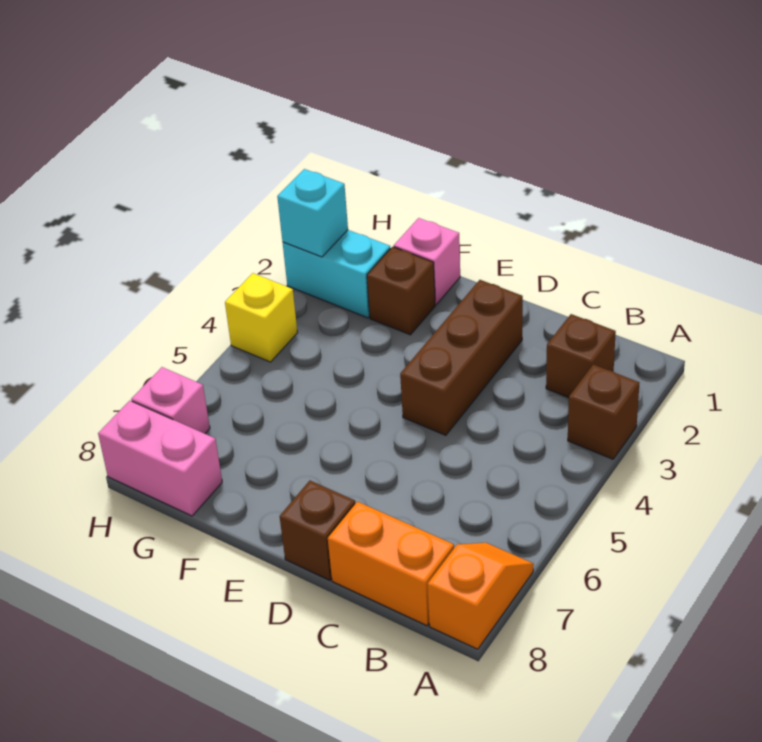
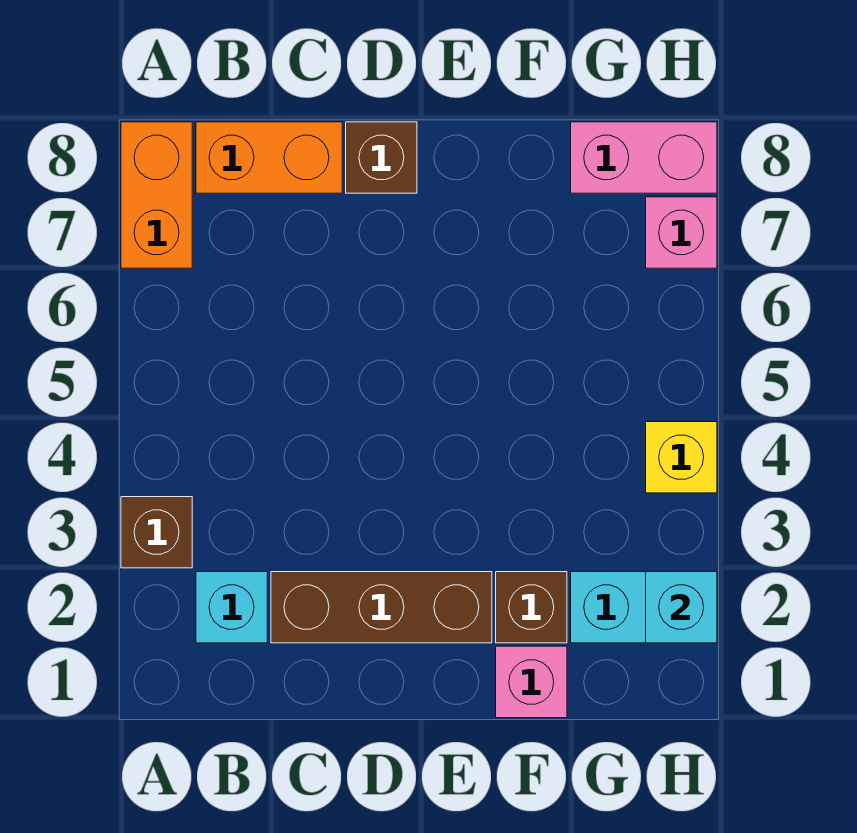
orange slope A7:A8 level 1 top 8 -> orange brick A7:A8 level 1
brown brick B2 level 1 -> cyan brick B2 level 1
brown brick D2:D4 level 1 -> brown brick C2:E2 level 1

